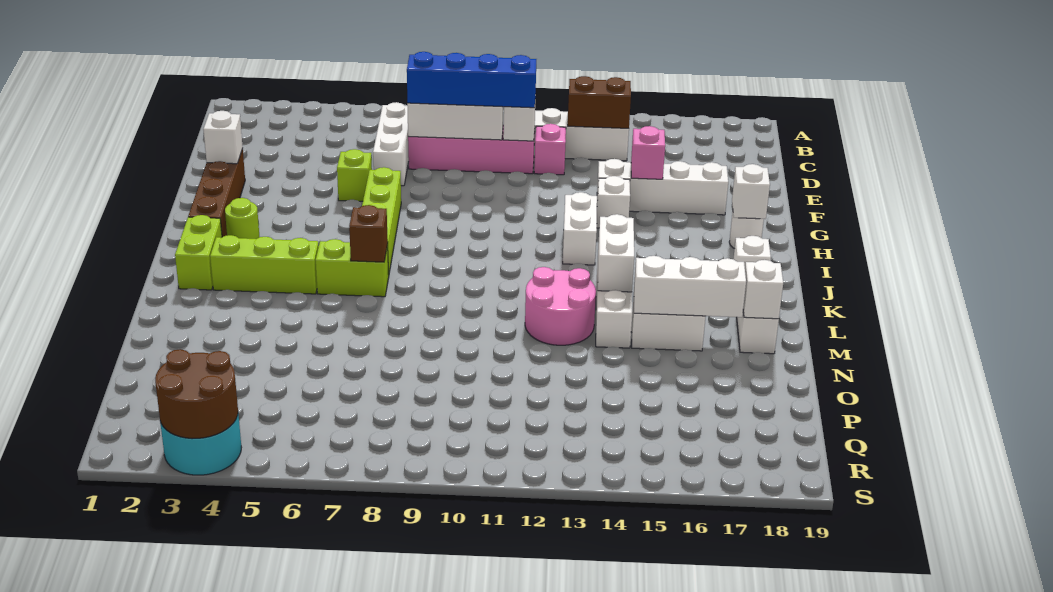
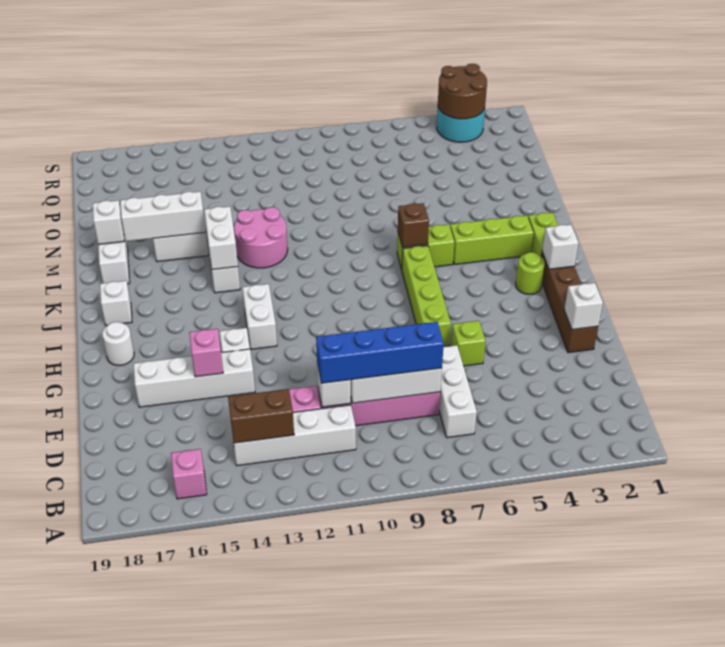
none -> pink brick B16 level 1
white brick H18 level 2 -> white brick I2 level 2

